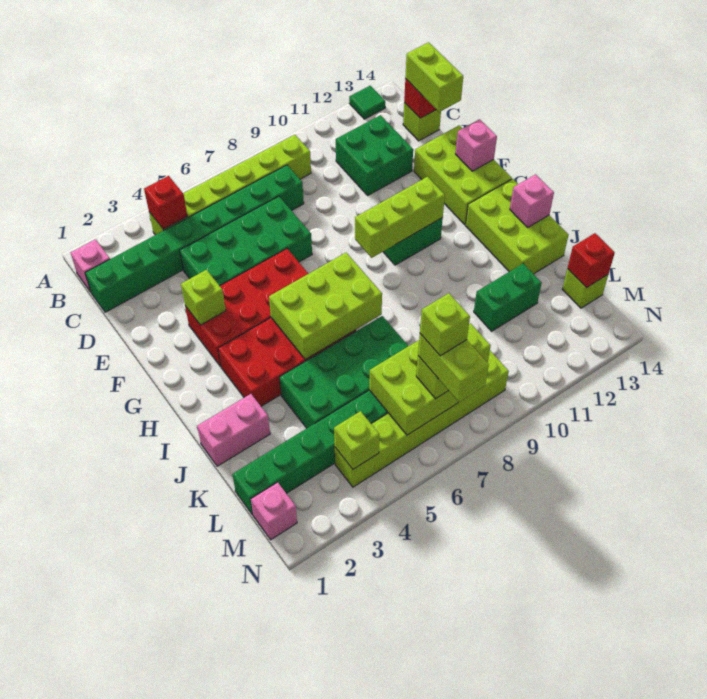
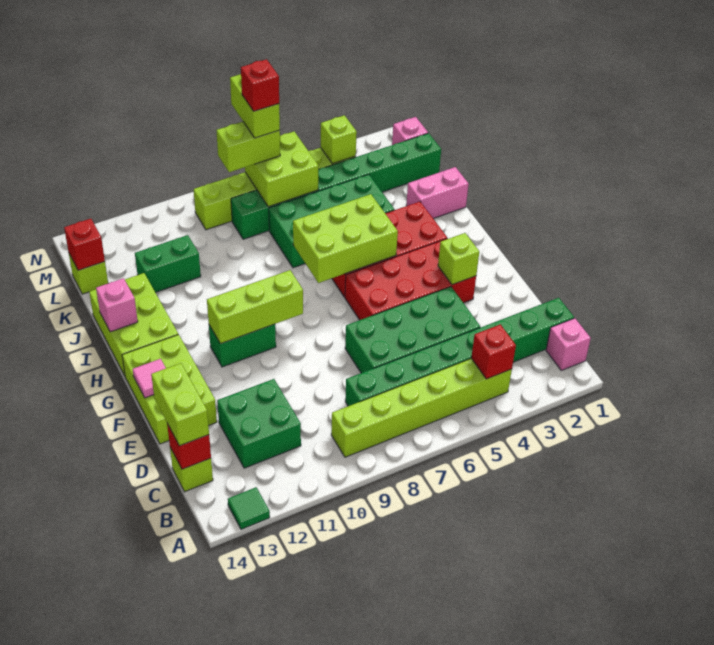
pink brick F14 level 2 -> pink tile F14 level 2
lime brick M7 level 5 -> red brick M7 level 5

